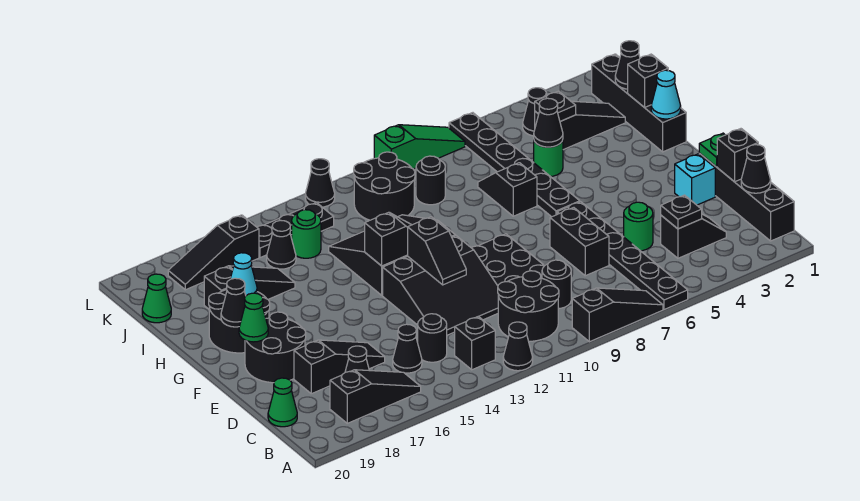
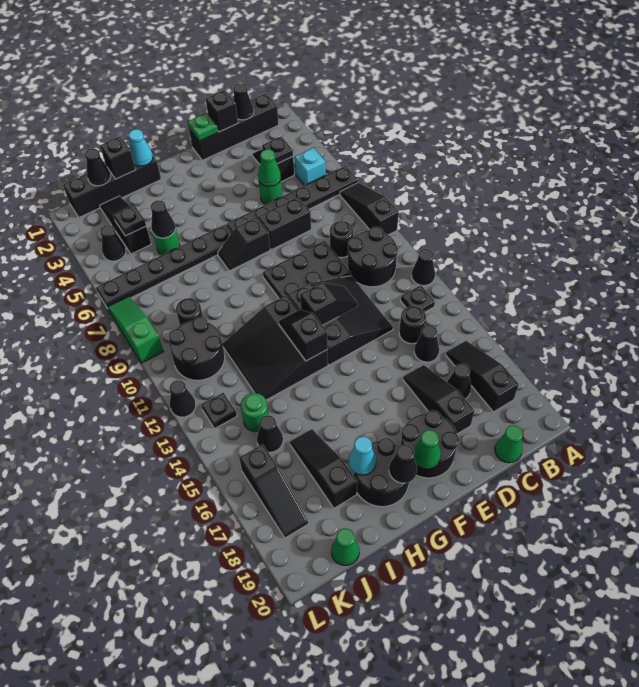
black brick B13 level 1 -> black plate B13 level 1
none -> green cone D5 level 2
cyan brick E2 level 1 -> cyan brick B5 level 1
black slope H7:I7 level 1 top H -> black slope F7:G7 level 1 top F
black plate K13:K15 level 1 -> black plate K13 level 1

